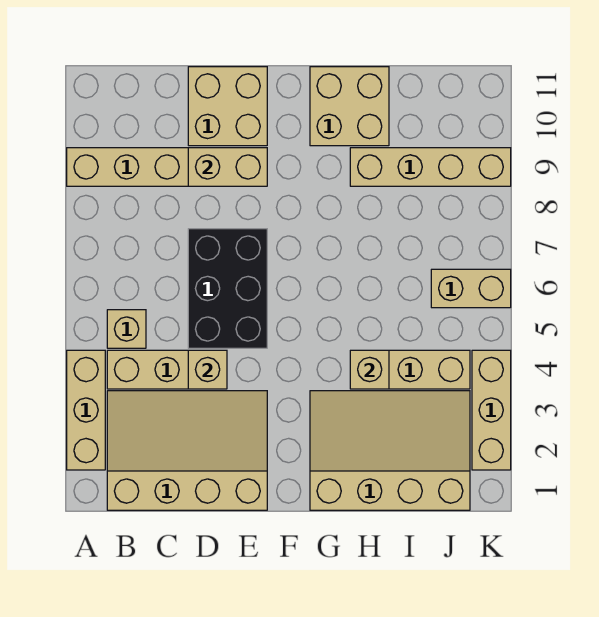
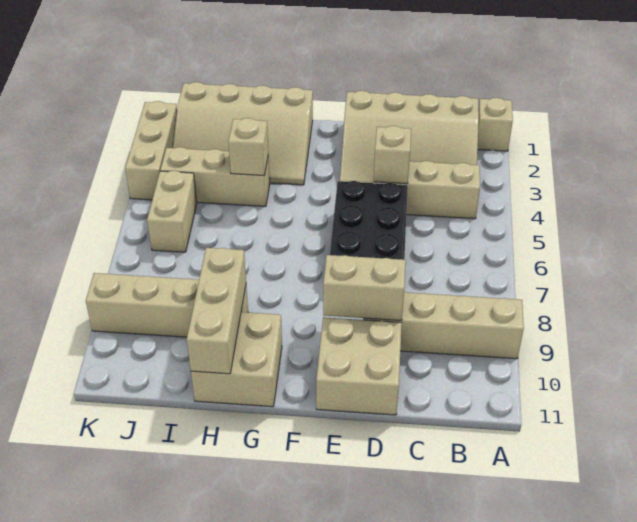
tan brick A2:A4 level 1 -> tan brick H9:H11 level 2
tan brick B5 level 1 -> tan brick A1 level 1
tan brick J6:K6 level 1 -> tan brick J5:J6 level 1

